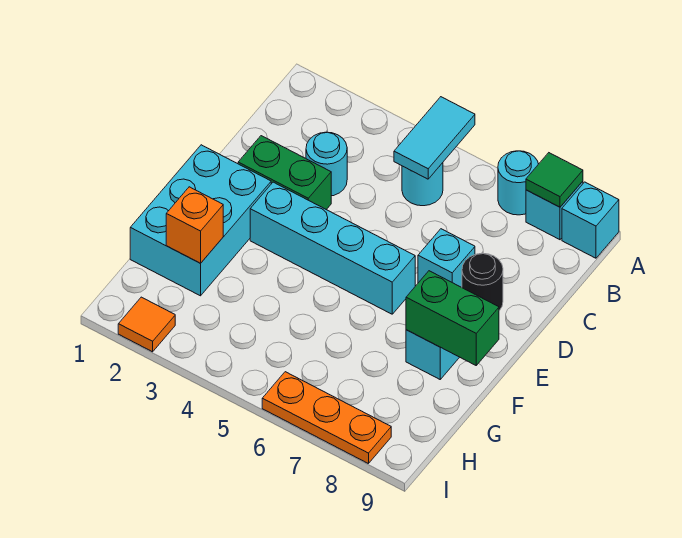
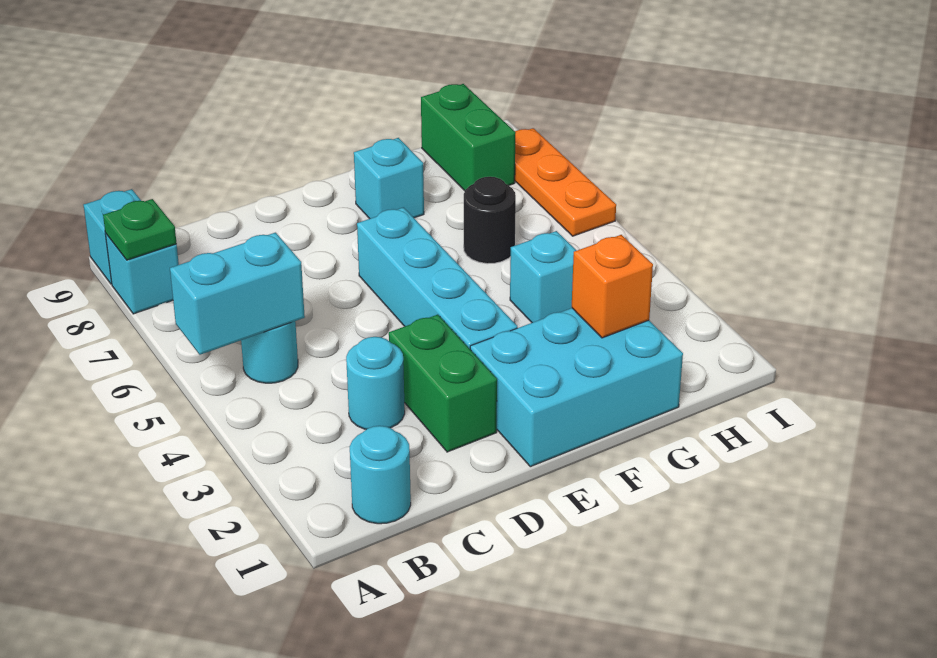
cyan tile A5:B5 level 2 -> cyan brick A5:B5 level 2
cyan round brick A7 level 1 -> cyan round brick B1 level 1
green tile A8 level 2 -> green plate A8 level 2
cyan brick D7 level 1 -> cyan brick G4 level 1
black round brick D8 level 1 -> black round brick G6 level 1
green brick F8:F9 level 2 -> green brick H8:H9 level 1
orange tile I2 level 1 -> none

